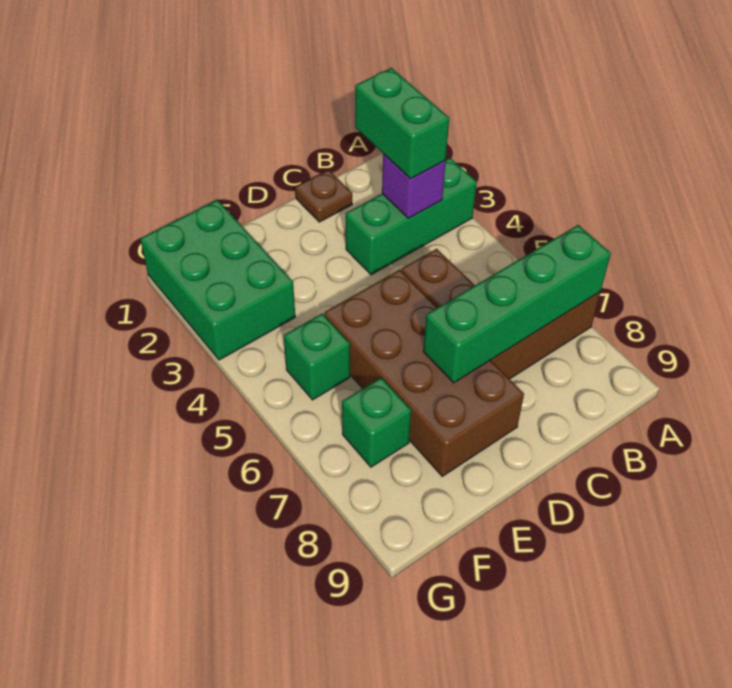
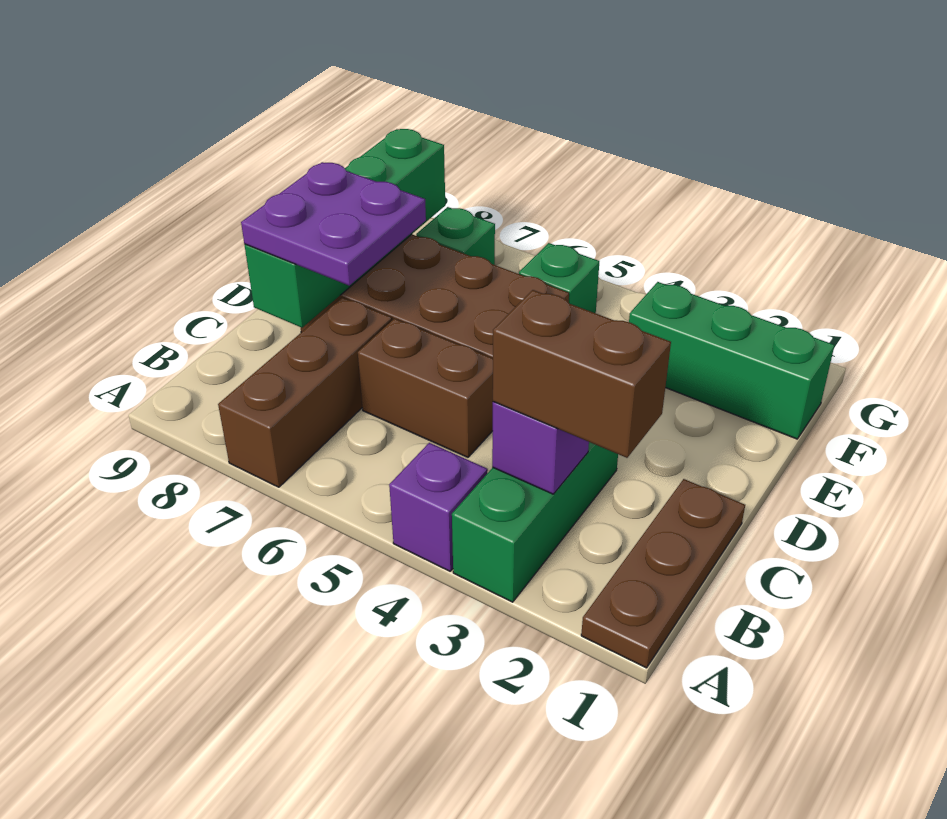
none -> purple brick A4 level 1
green brick A7:D7 level 2 -> green brick C8:F8 level 2
green brick B2:B3 level 3 -> brown brick B2:B3 level 3
brown plate C1 level 1 -> brown plate A1:C1 level 1
none -> purple plate C7:D8 level 3
green brick F1:G3 level 1 -> green brick F1:F3 level 1

